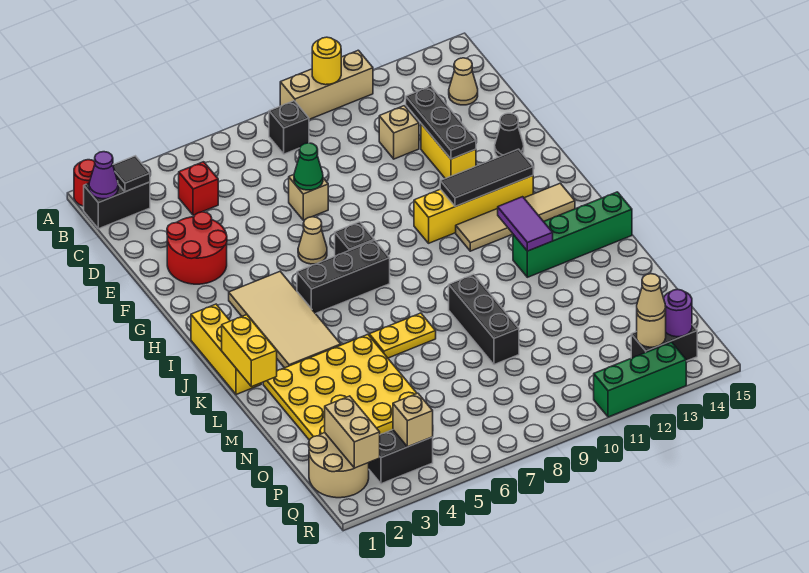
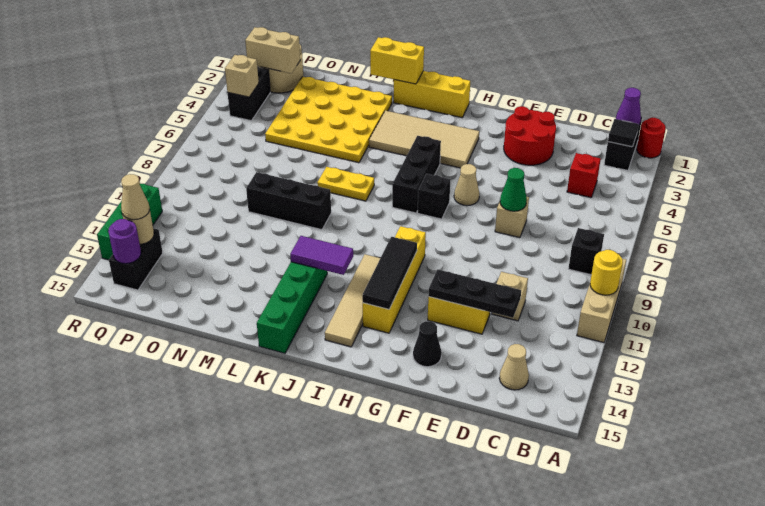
yellow plate L6:L7 level 1 -> yellow plate K7:L7 level 1

